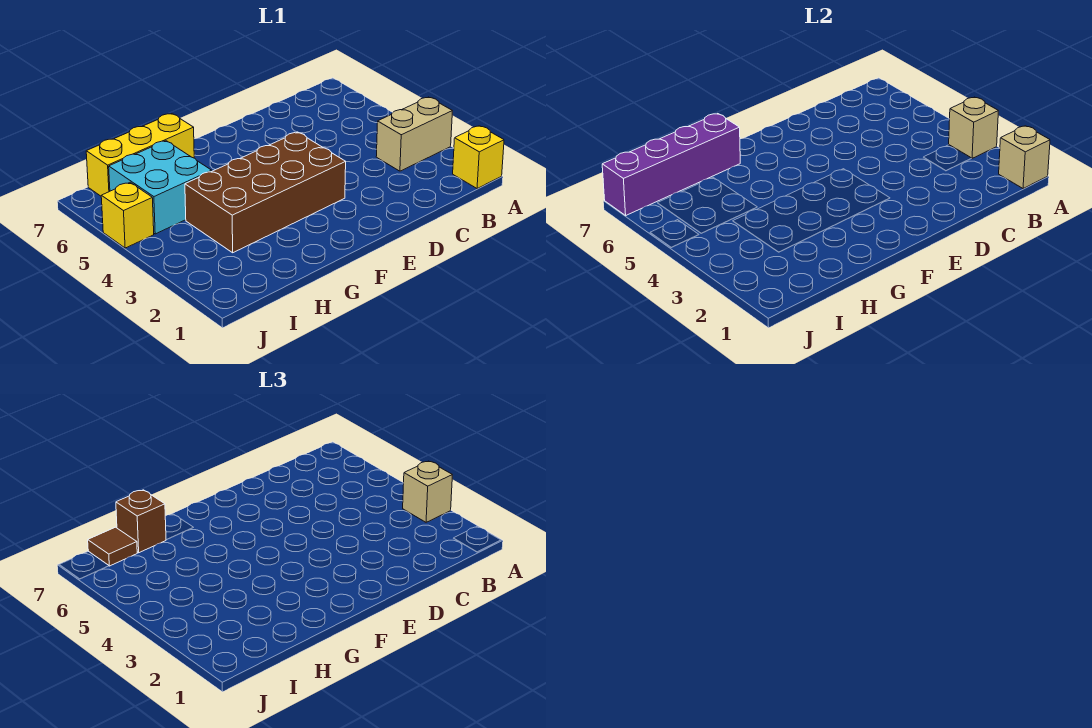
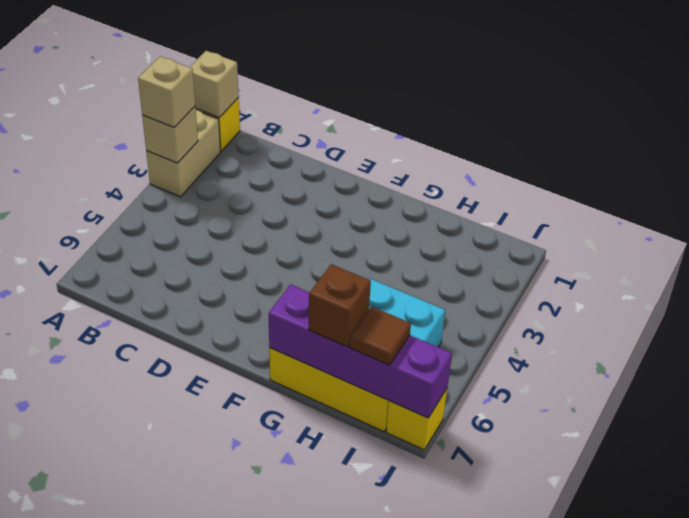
tan brick A3:B3 level 1 -> tan brick A2:A3 level 1
brown brick E3:H4 level 1 -> none
yellow brick J5 level 1 -> yellow brick J7 level 1

